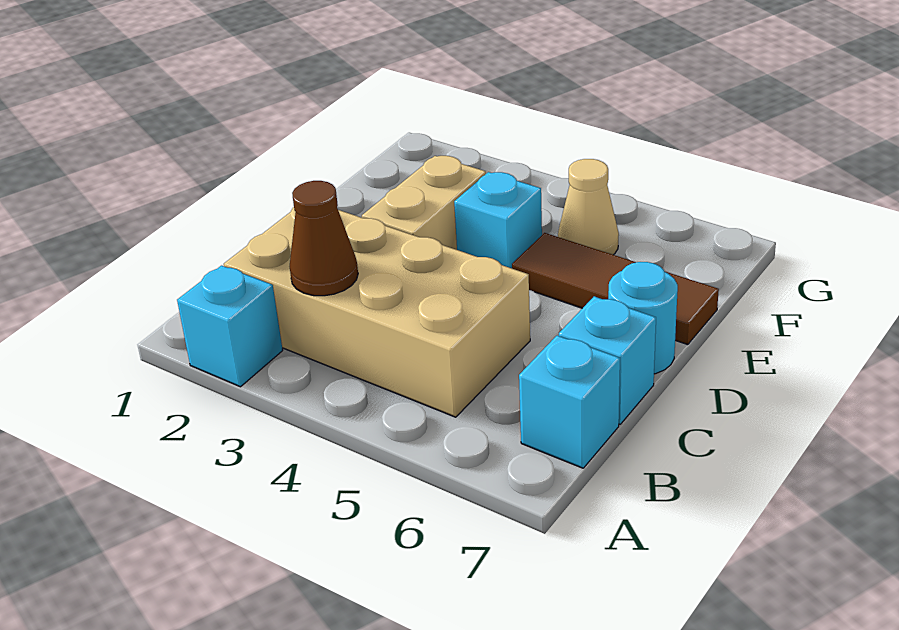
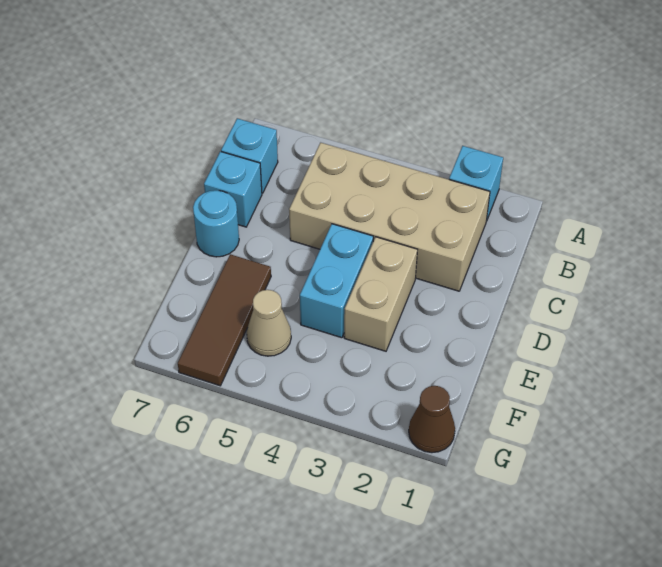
brown cone B3 level 2 -> brown cone G1 level 1
cyan brick E4 level 1 -> cyan brick D4:E4 level 1
brown tile E5:E7 level 1 -> brown tile E6:G6 level 1

